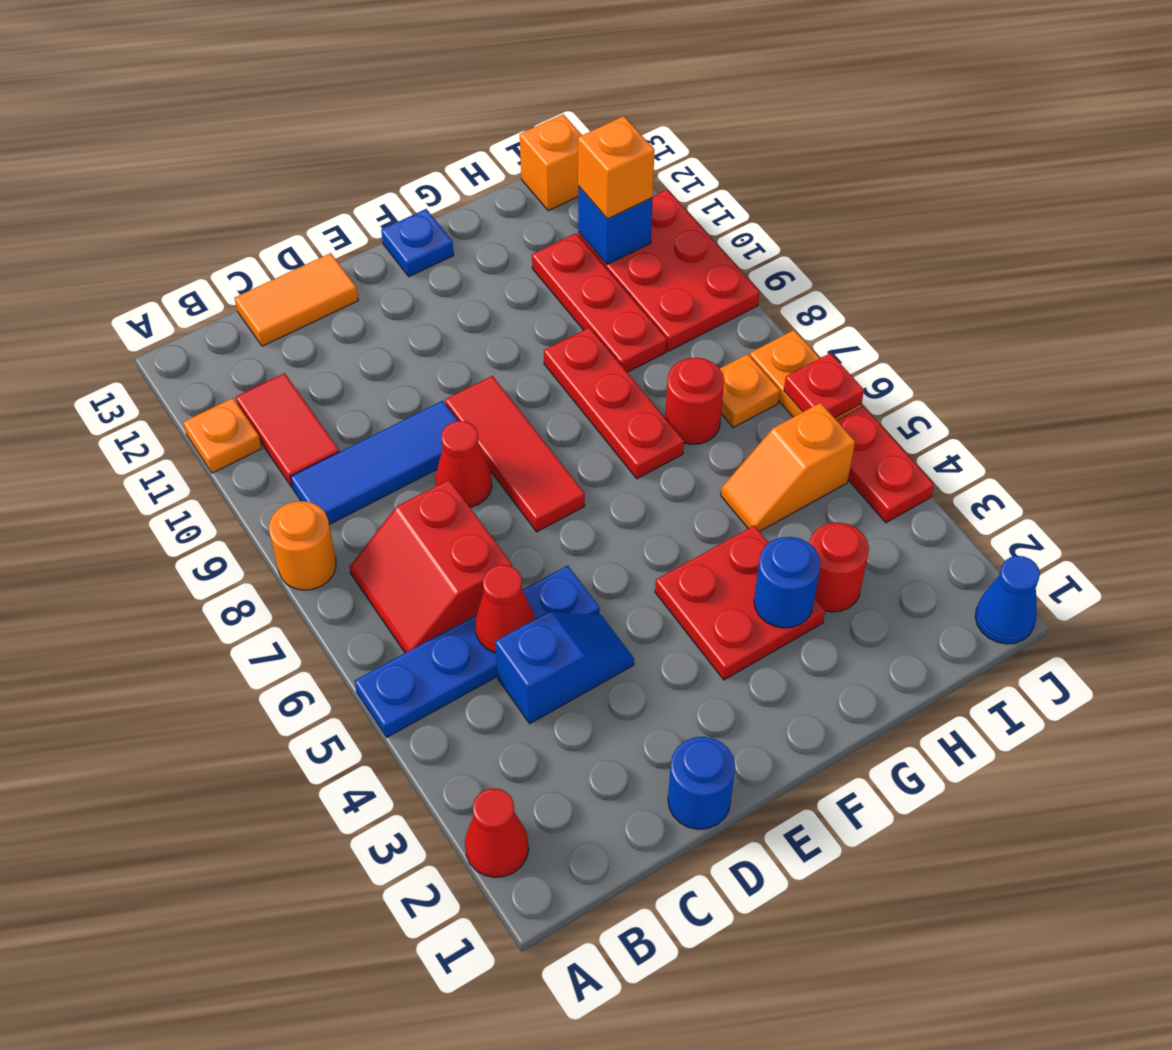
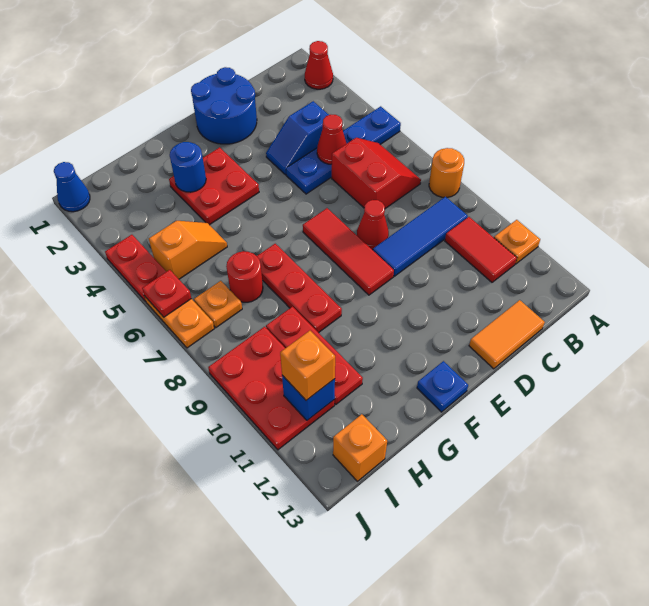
blue round brick D1 level 1 -> blue round brick D1:E2 level 1
red round brick H3 level 1 -> none

